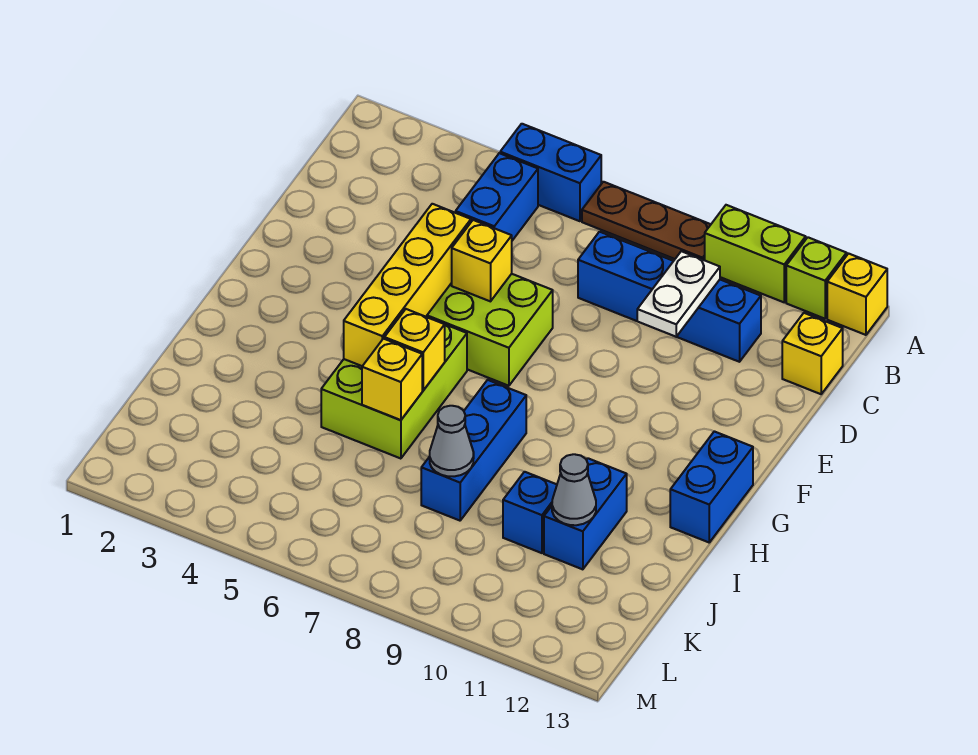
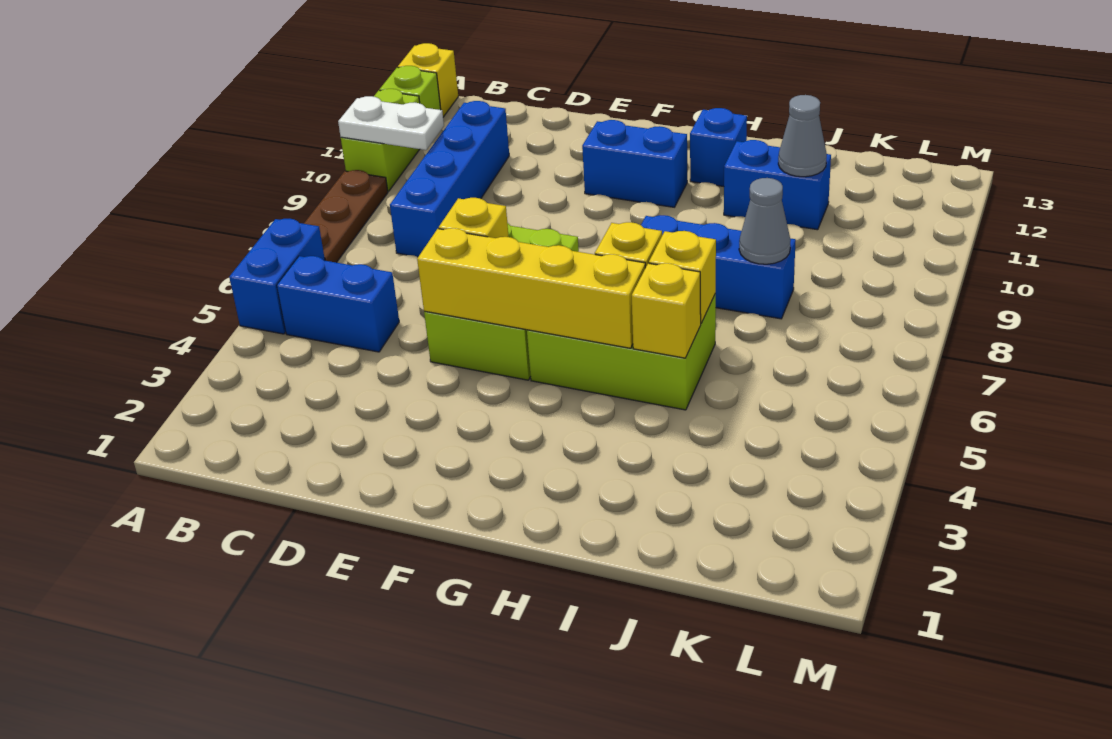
white plate C10:D10 level 2 -> white plate A10:B10 level 2
yellow brick C13 level 1 -> yellow brick I5 level 2
blue brick G13:H13 level 1 -> blue brick F11:G11 level 1
blue brick J10 level 1 -> blue brick H12 level 1

